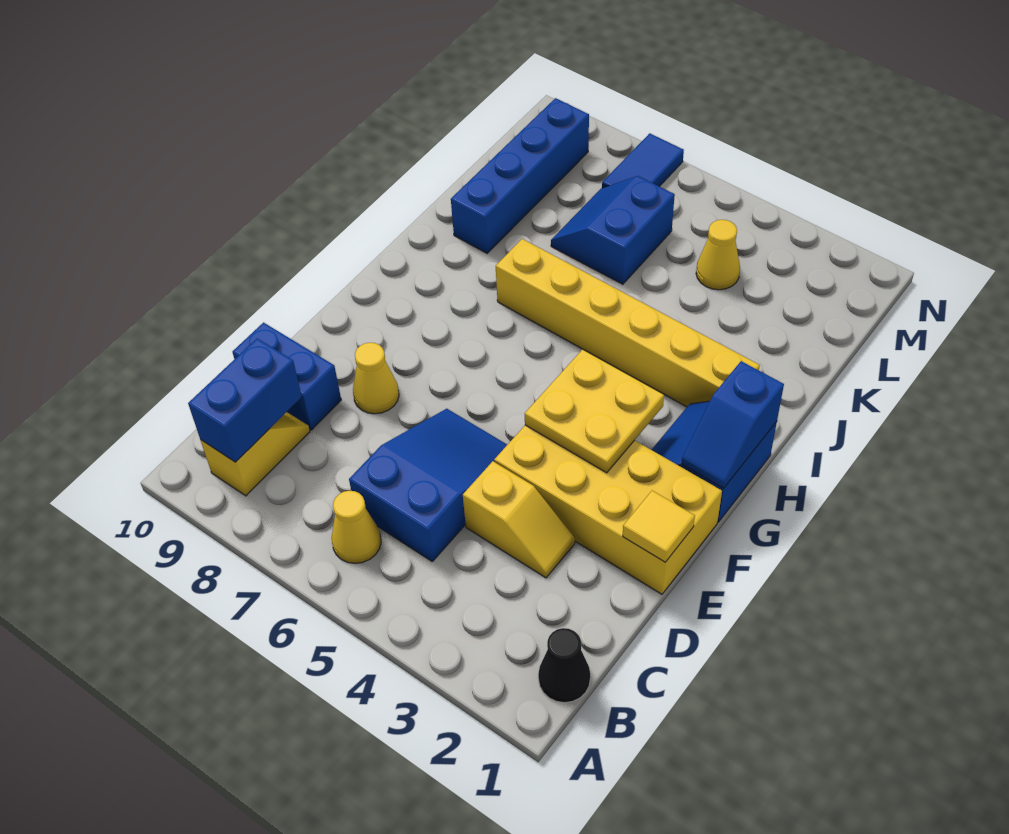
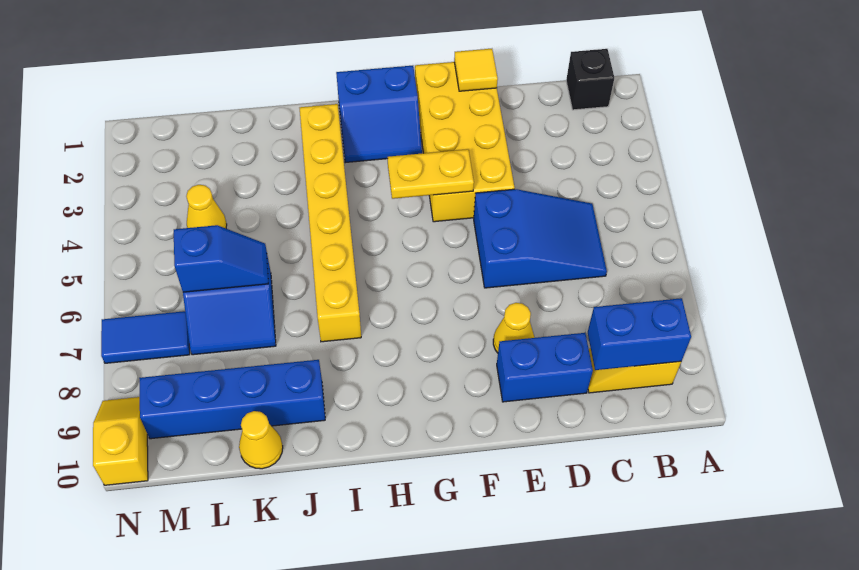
black cone B1 level 1 -> black brick B1 level 1
yellow cone B6 level 1 -> yellow cone K10 level 1
blue slope C5:E6 level 1 top C -> blue slope C5:E6 level 1 top E
yellow slope D3:D4 level 1 top 4 -> yellow slope N9:N10 level 1 top 10
blue brick D9:D10 level 1 -> blue brick D9:E9 level 1
yellow plate F3:G4 level 2 -> yellow plate F4:G4 level 2
blue slope G1:H1 level 2 top H -> blue slope K6:L6 level 2 top L

